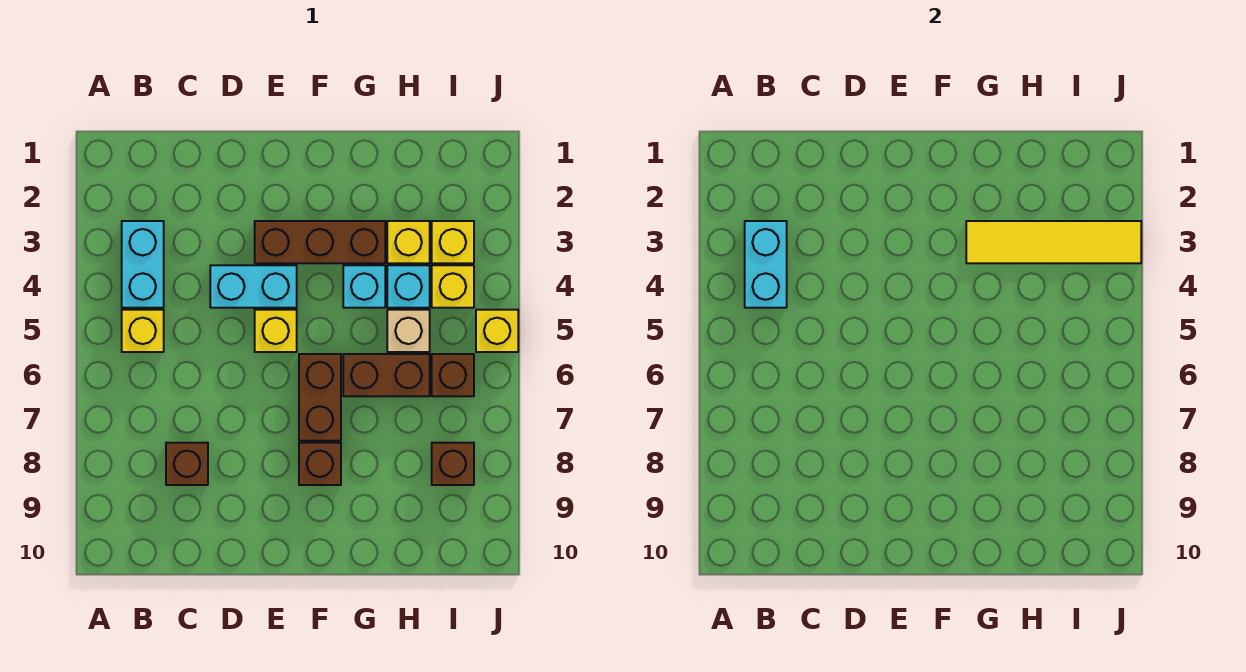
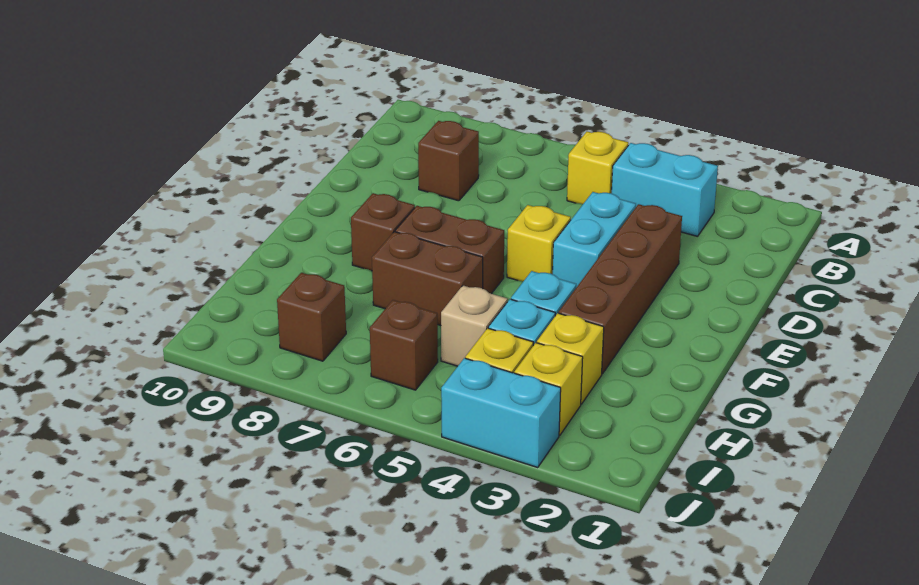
cyan brick B3:B4 level 2 -> cyan brick J3:J4 level 1
brown brick E3:G3 level 1 -> brown brick D3:G3 level 1
yellow tile G3:J3 level 2 -> none
brown brick G6:H6 level 1 -> brown brick G6:G7 level 1
yellow brick J5 level 1 -> none

